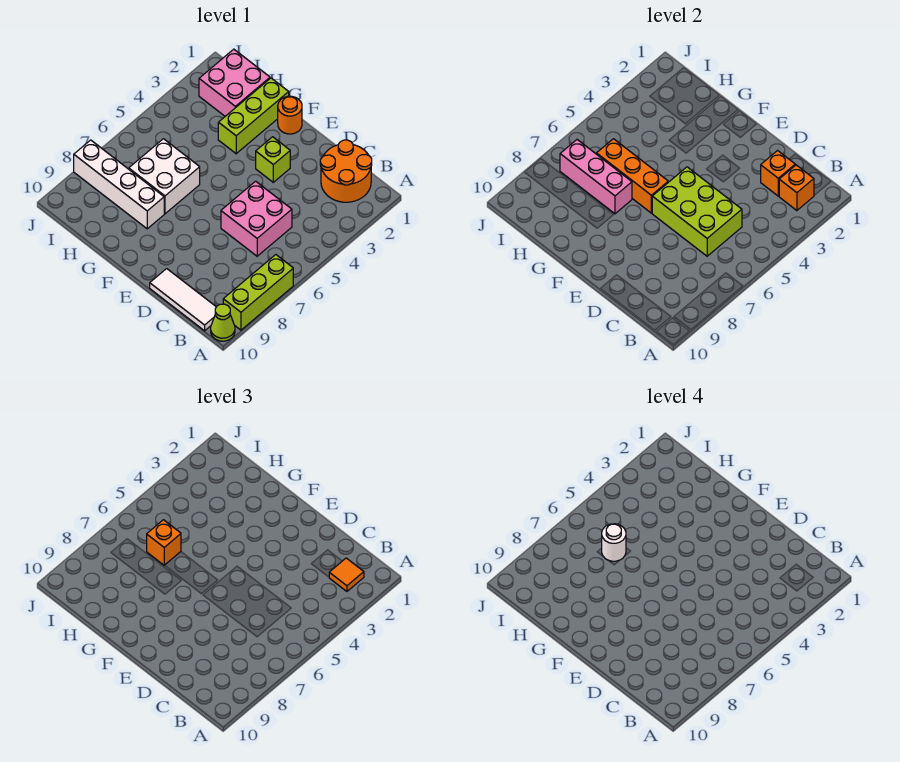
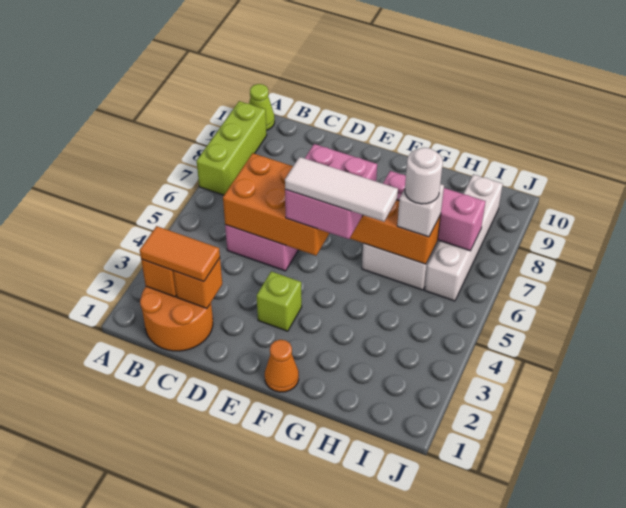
orange tile B2 level 3 -> orange tile B2:C2 level 3
white tile B10:D10 level 1 -> white tile E5:G5 level 4
lime brick C5:E6 level 2 -> orange brick C5:E6 level 2
orange round brick F1 level 1 -> orange cone F1 level 1
lime brick G1:G3 level 1 -> none
white brick G8:J8 level 1 -> white brick I6:I9 level 1
pink brick H1:I2 level 1 -> pink brick E5:F6 level 3
orange brick H6 level 3 -> white brick H6 level 3

